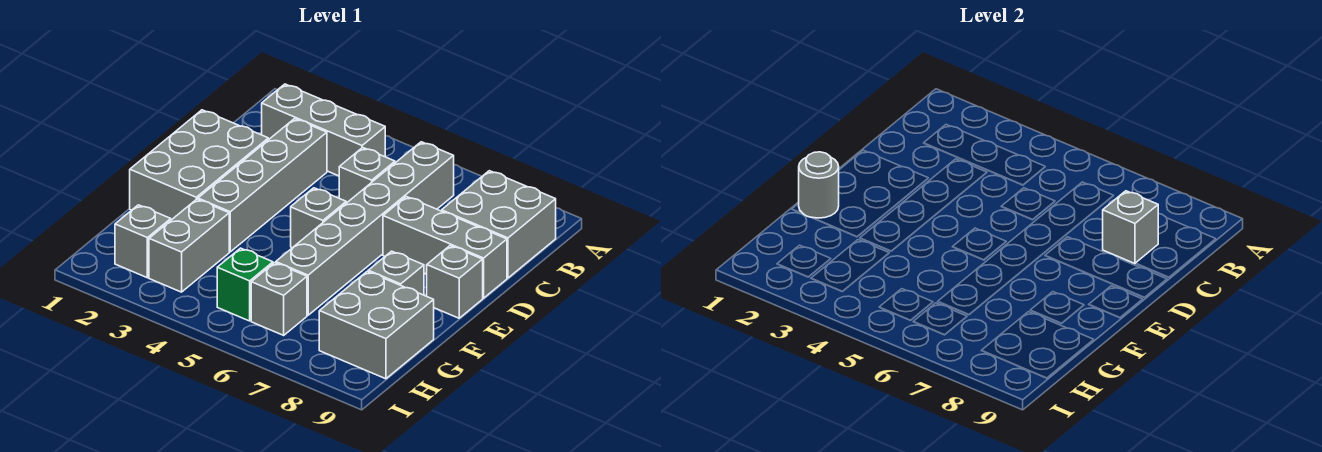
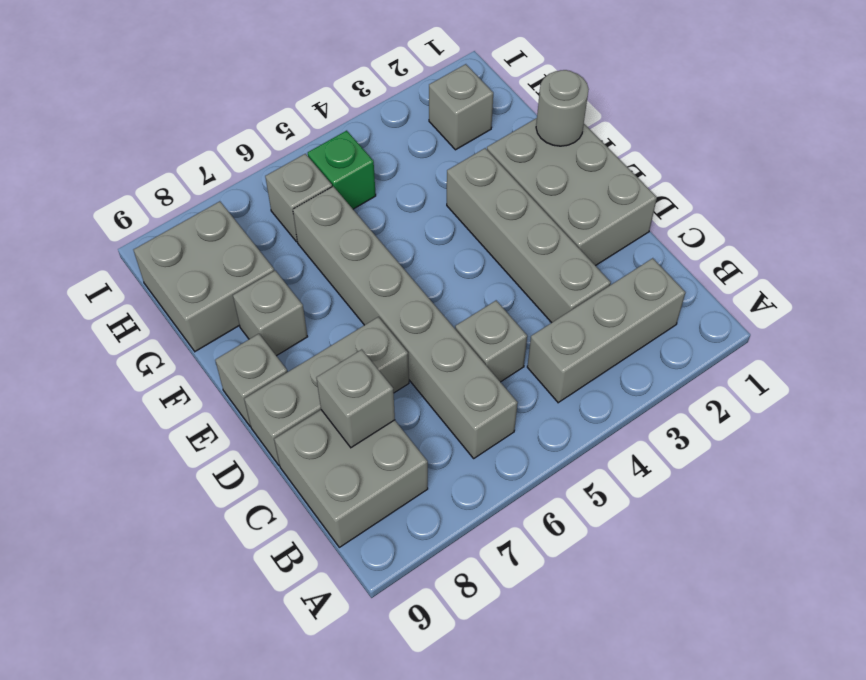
grey brick E5 level 1 -> none
grey brick G3:H3 level 1 -> none

